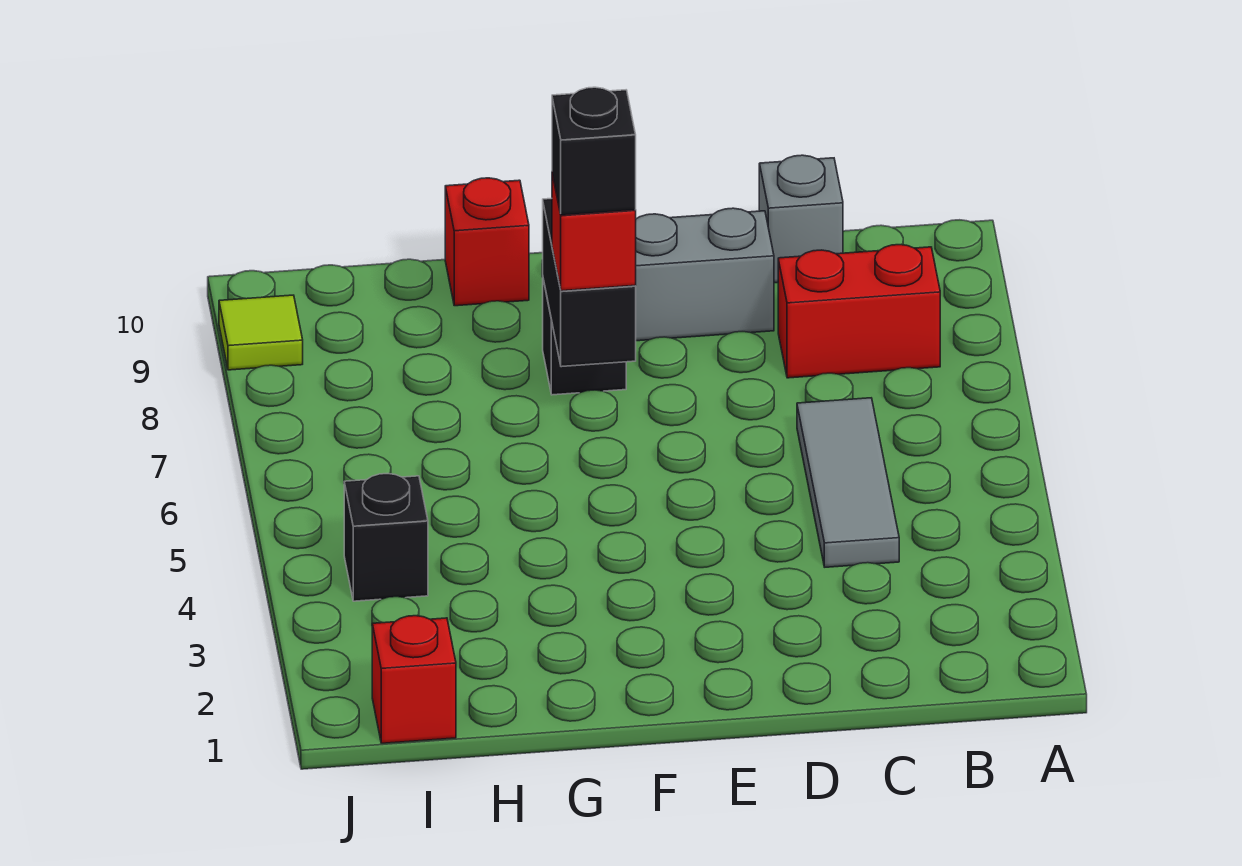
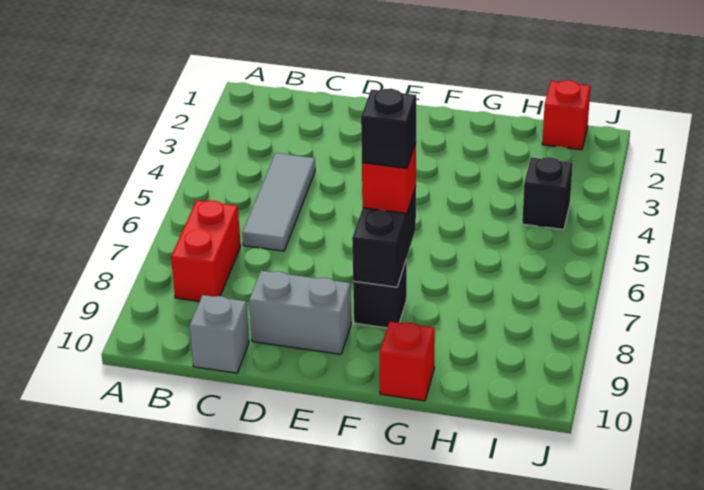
red brick B8:C8 level 1 -> red brick B7:B8 level 1
lime tile J9 level 1 -> none

